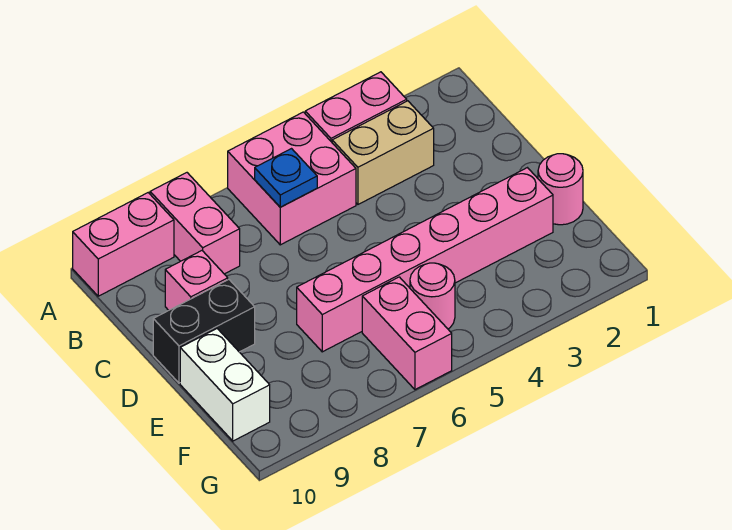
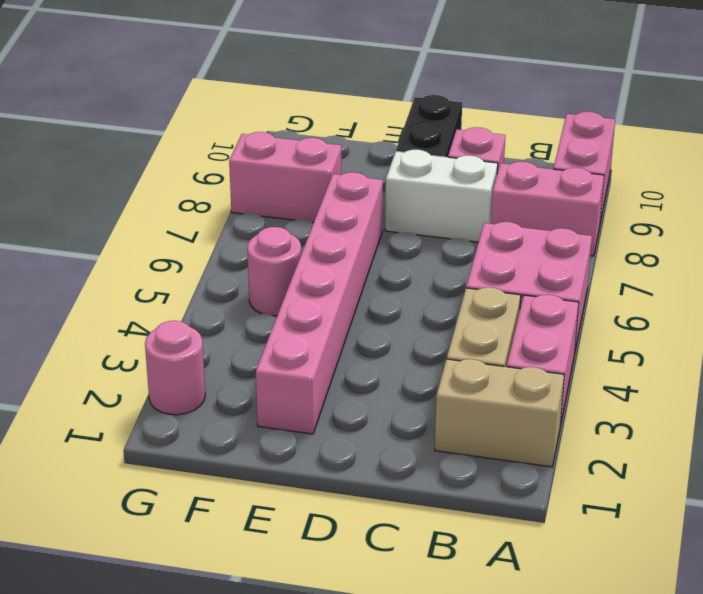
none -> tan brick A2:B2 level 1
blue plate B6 level 2 -> none
pink round brick E1 level 1 -> pink round brick G2 level 1
white brick E10:F10 level 1 -> white brick C8:D8 level 1
pink brick F6:G6 level 1 -> pink brick F8:G8 level 1

